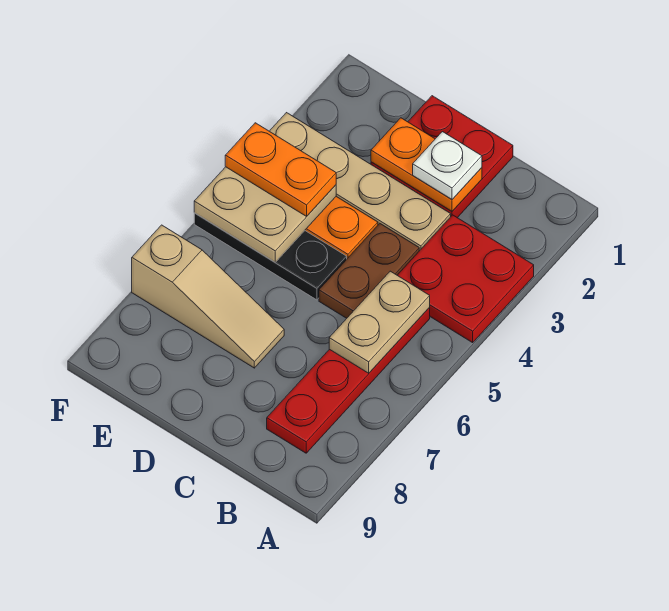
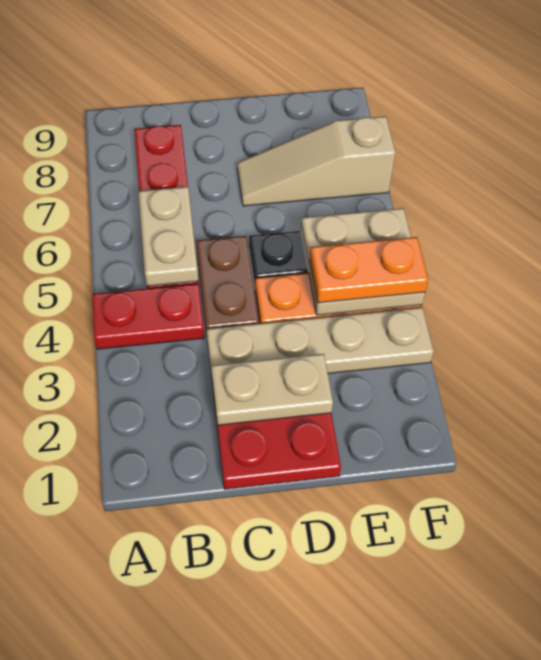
red plate A3:B4 level 1 -> red plate A4:B4 level 1
orange plate C2:D2 level 2 -> tan plate C2:D2 level 2
white plate C2 level 3 -> none

